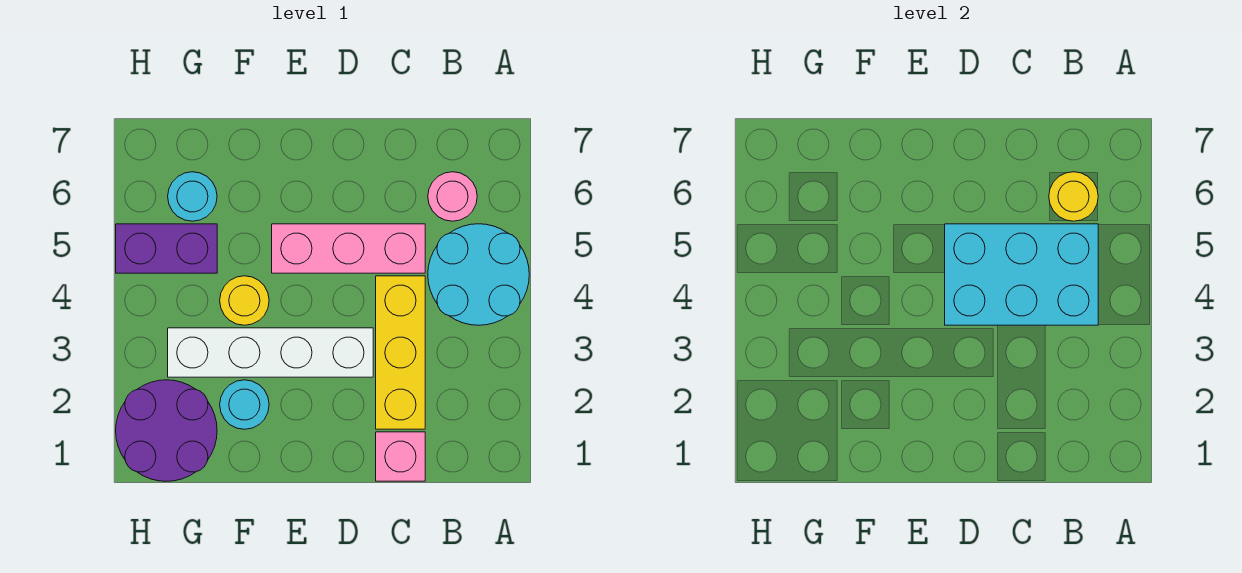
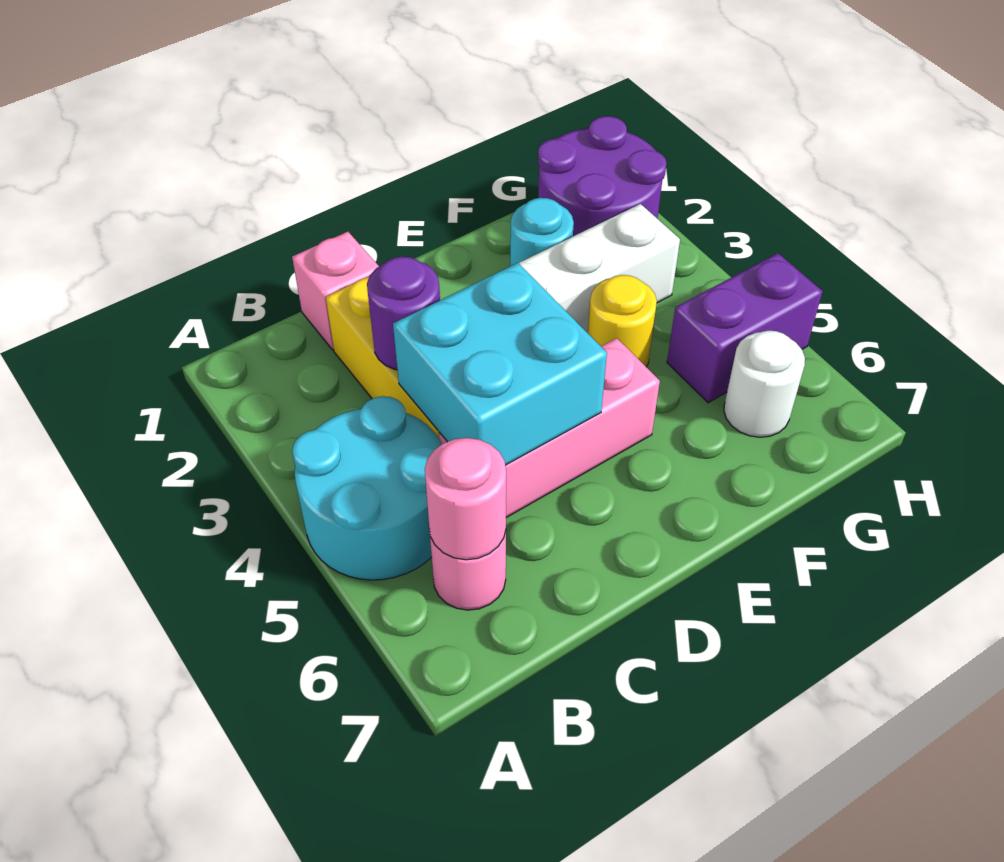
cyan brick B4:D5 level 2 -> cyan brick C4:D5 level 2
yellow round brick B6 level 2 -> pink round brick B6 level 2
none -> purple round brick C3 level 2
cyan round brick G6 level 1 -> white round brick G6 level 1

